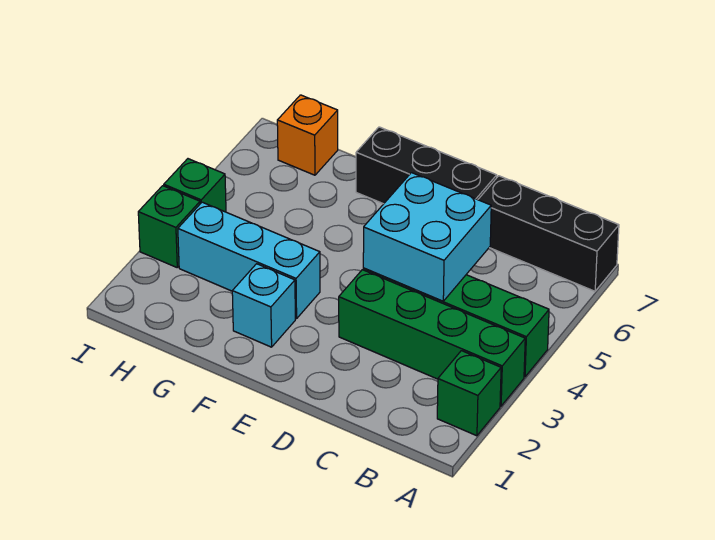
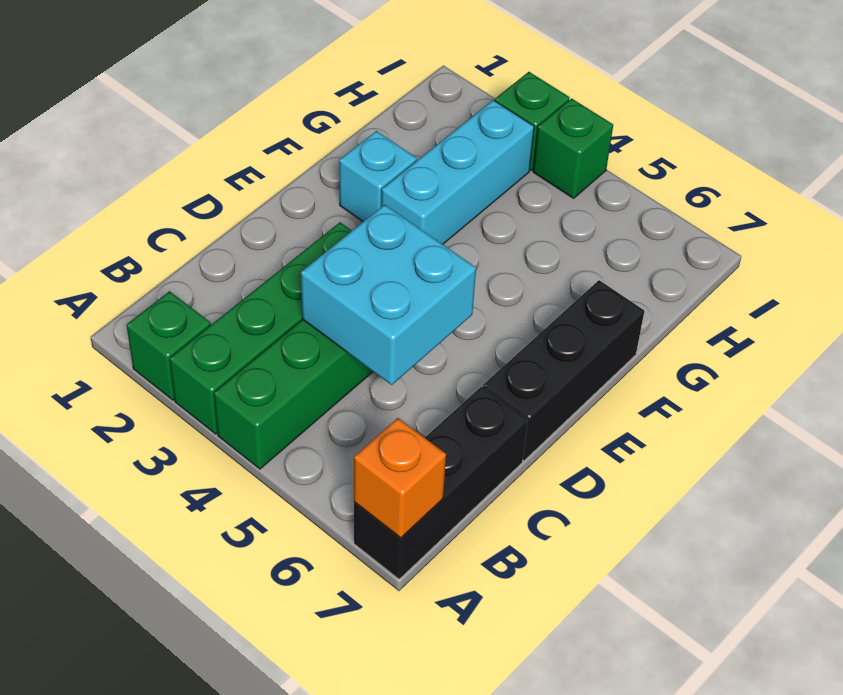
orange brick H7 level 1 -> orange brick A7 level 2

